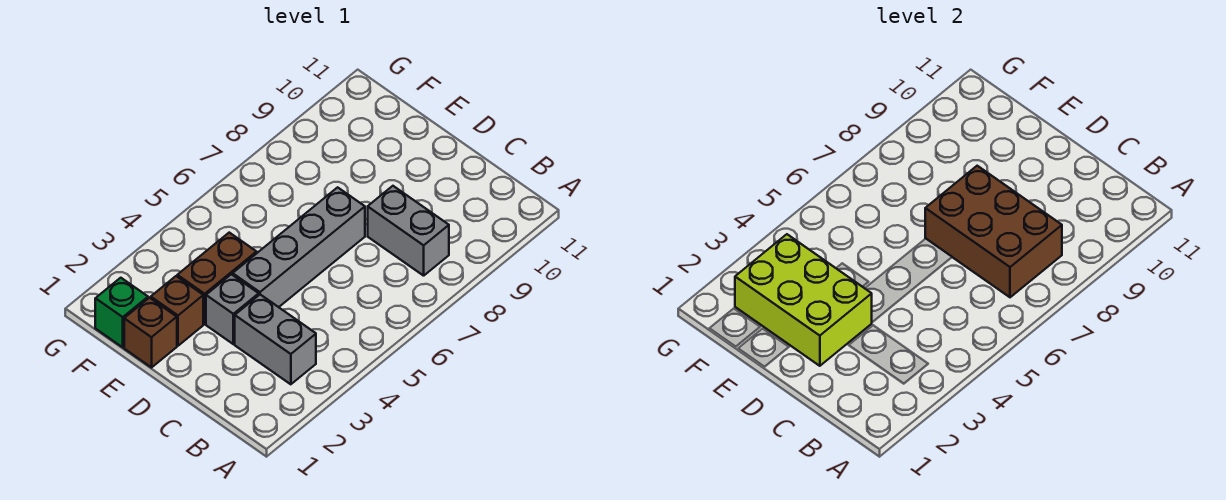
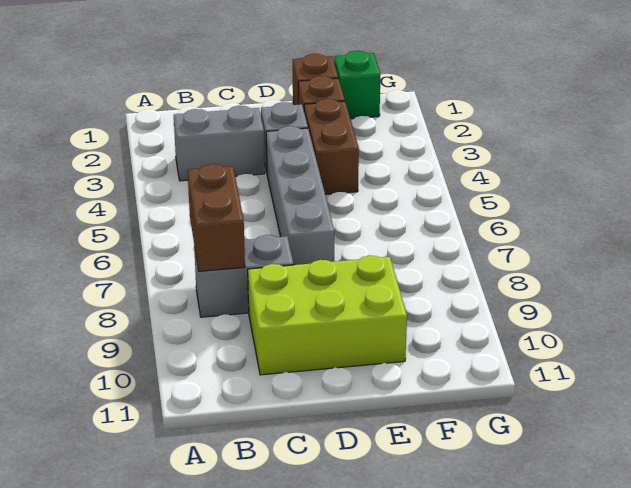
brown brick B7:D8 level 2 -> brown brick B7:B8 level 2
lime brick D2:F3 level 2 -> lime brick C9:E10 level 1

